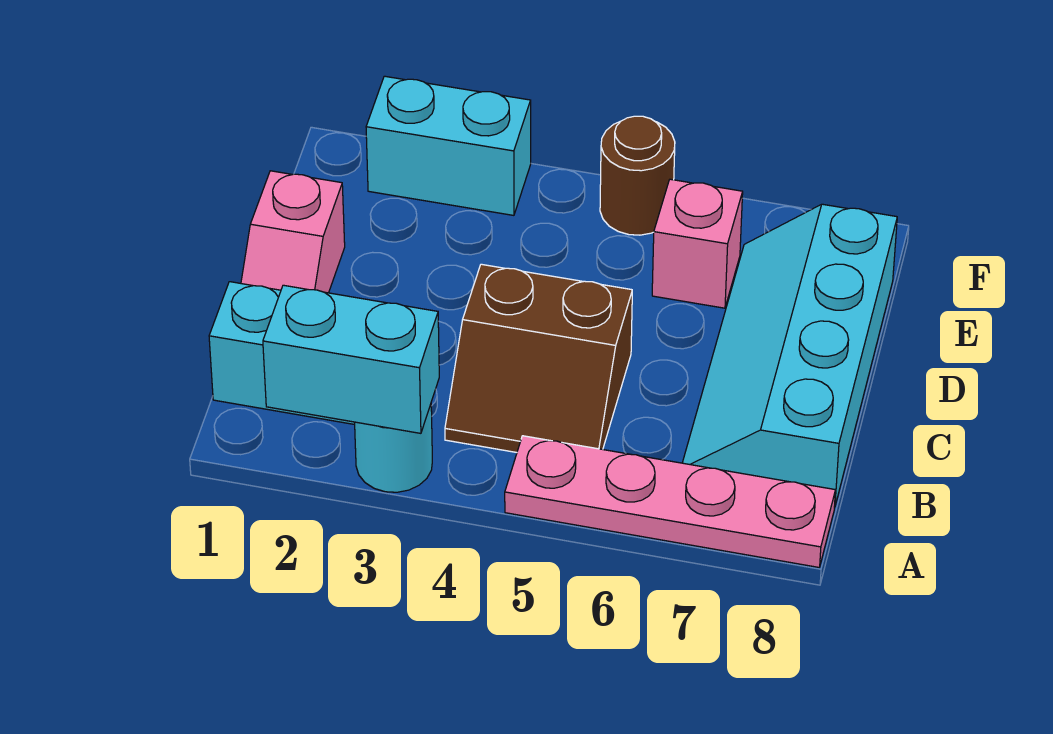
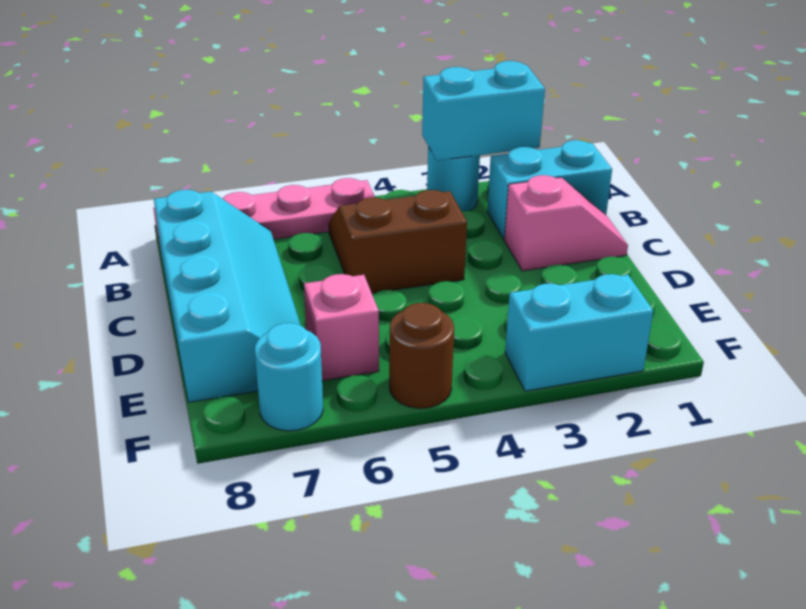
pink slope C1:D1 level 1 top D -> pink slope C1:C2 level 1 top 2
none -> cyan round brick F7 level 1

